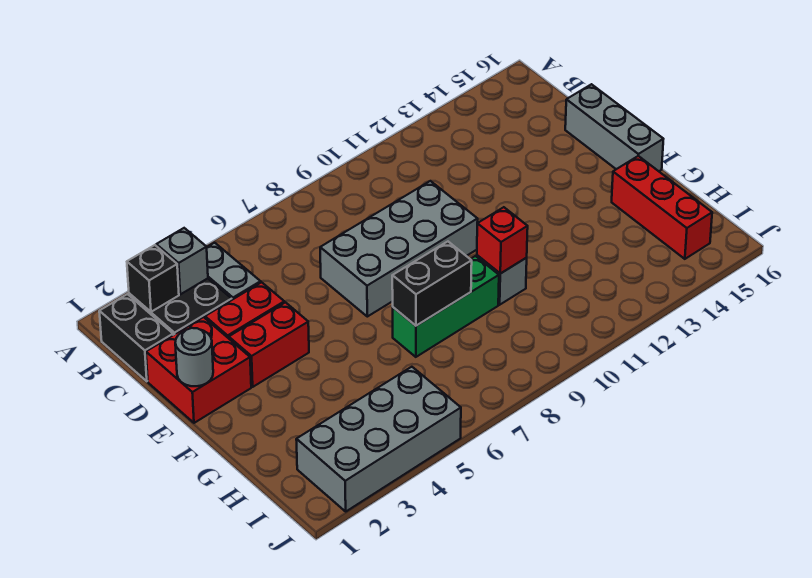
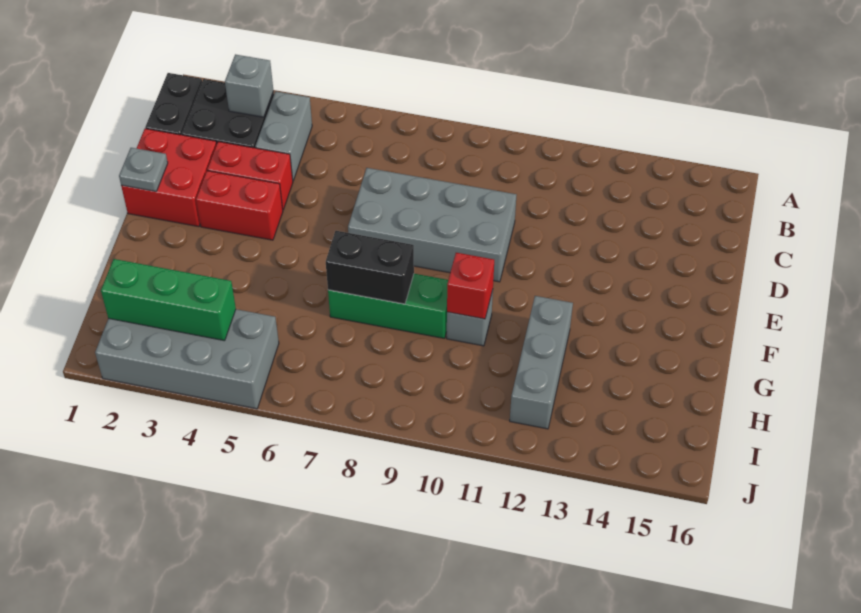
black brick B2 level 2 -> none
grey brick D16:F16 level 1 -> grey brick G12:I12 level 1
grey round brick E1 level 2 -> grey plate E1 level 2
red brick G15:I15 level 1 -> none
none -> green brick I2:I4 level 2

